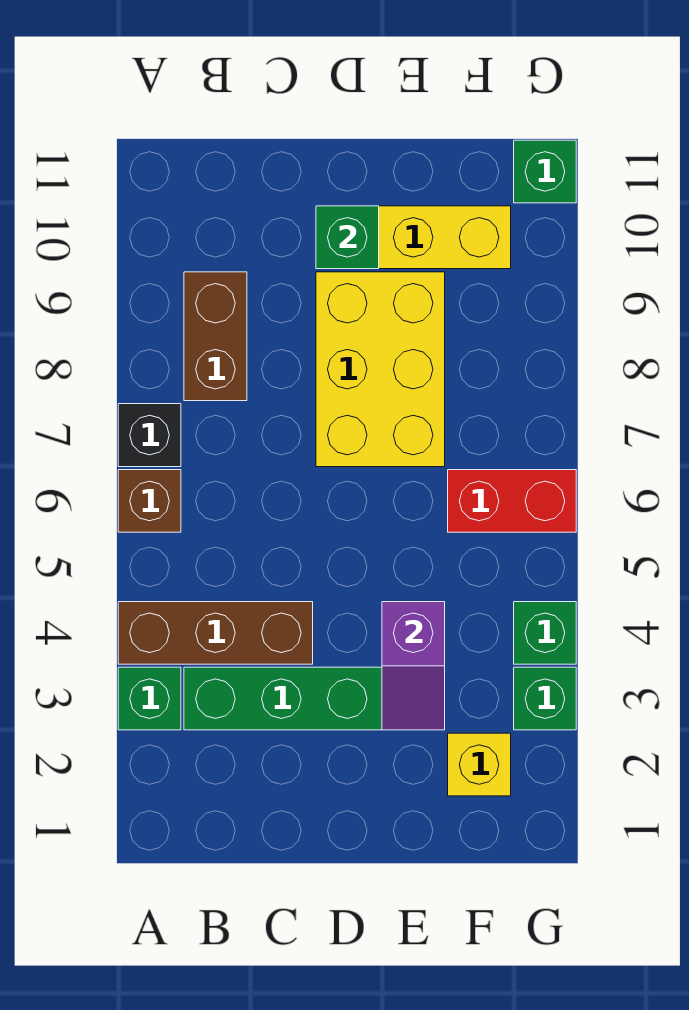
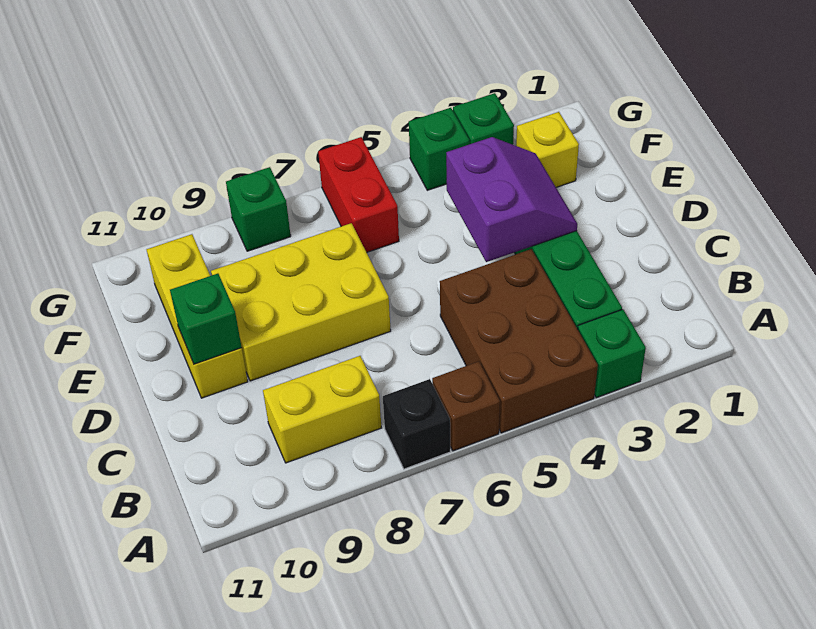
brown brick A4:C4 level 1 -> brown brick A4:C5 level 1
brown brick B8:B9 level 1 -> yellow brick B8:B9 level 1
purple slope E3:E4 level 2 top 4 -> purple slope D3:E4 level 2 top 4
green brick G11 level 1 -> green brick G8 level 1

